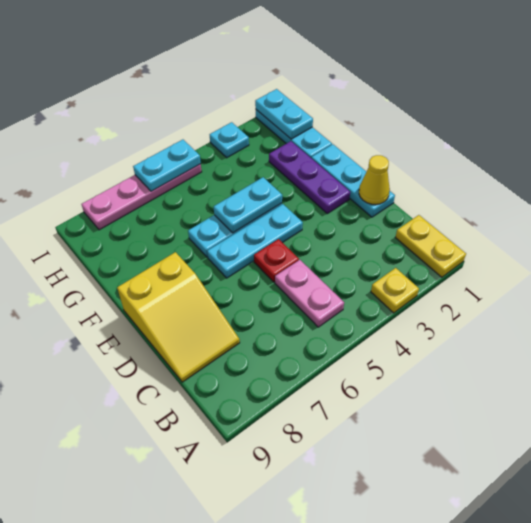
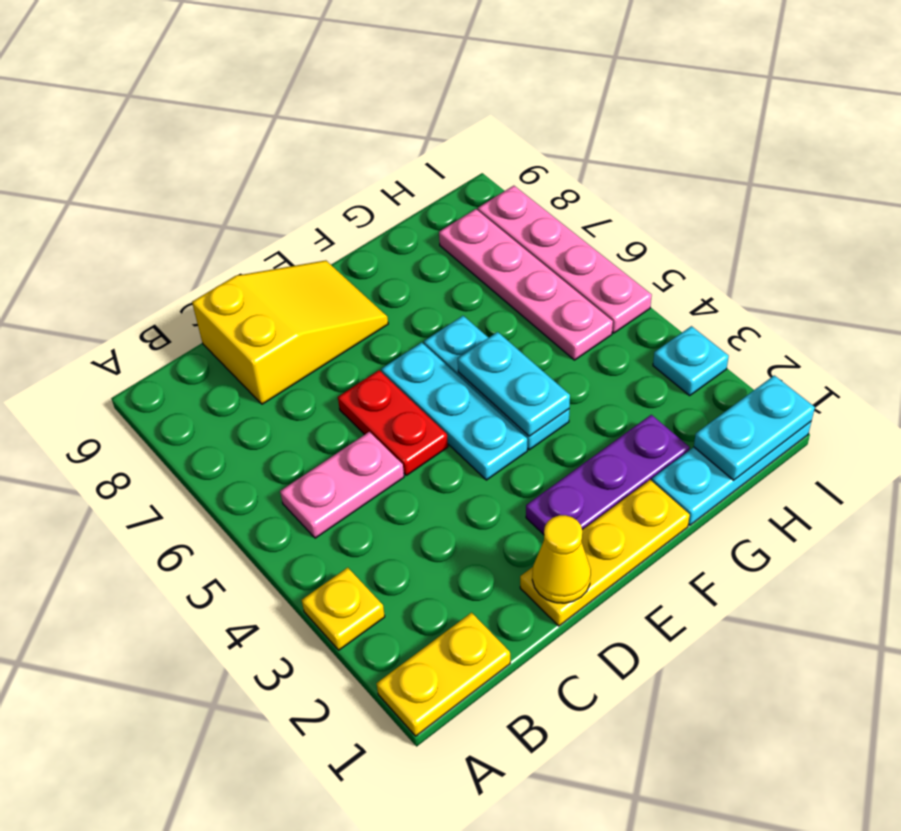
yellow slope C8:E9 level 1 top E -> yellow slope C8:E9 level 1 top C
cyan plate D1:F1 level 1 -> yellow plate D1:F1 level 1
red plate D5 level 1 -> red plate D5:D6 level 1
none -> pink plate H5:H8 level 1
cyan plate I5:I6 level 2 -> none

